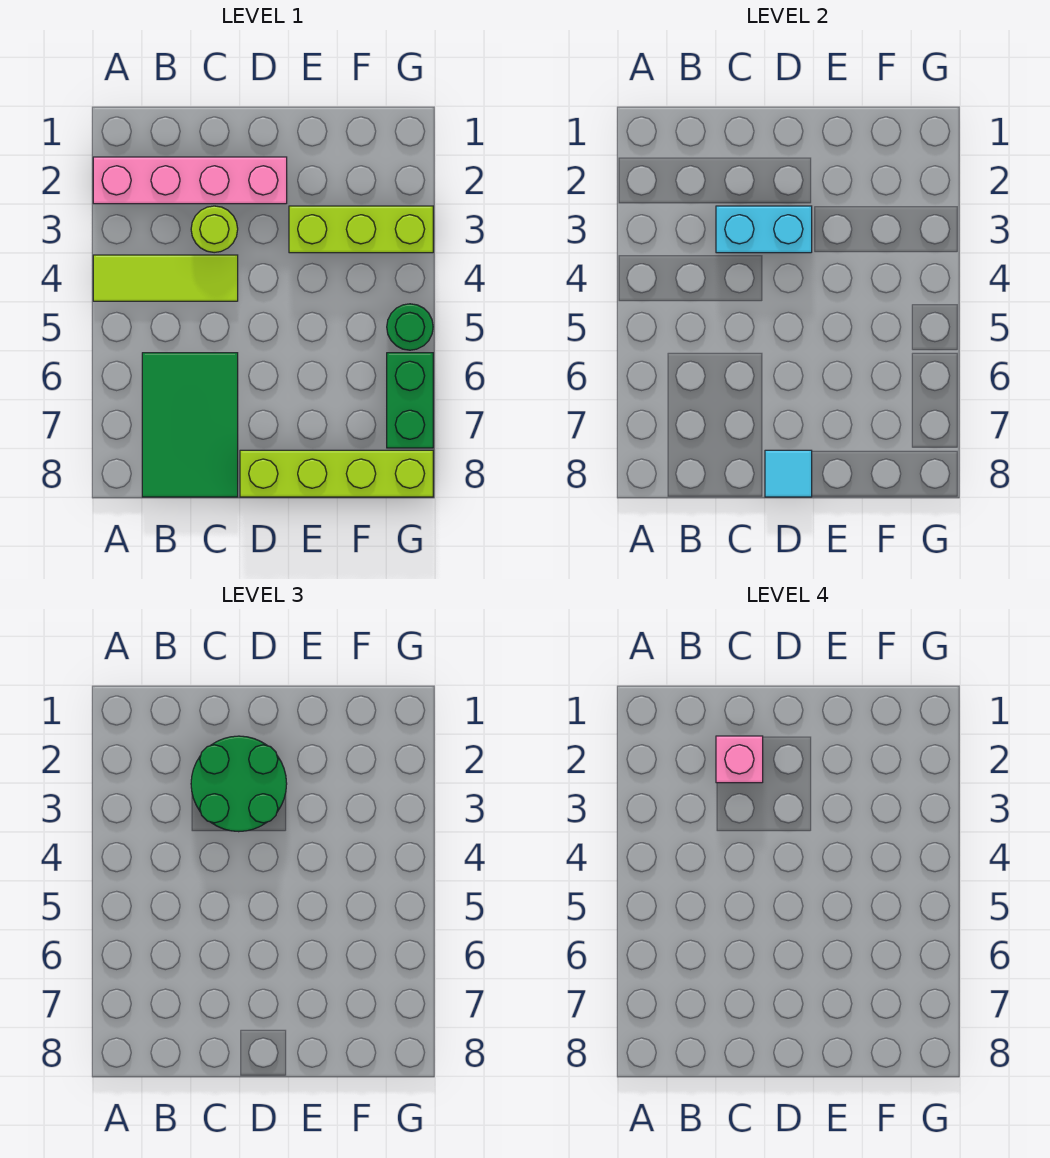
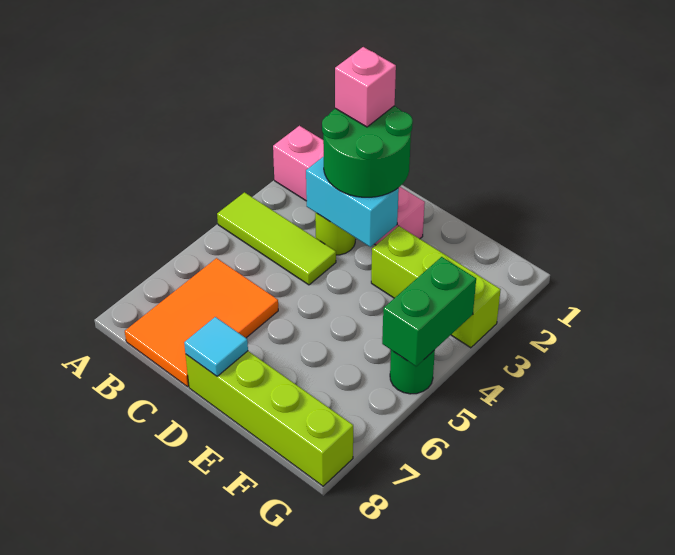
green tile B6:C8 level 1 -> orange tile B6:C8 level 1
green brick G6:G7 level 1 -> green brick G4:G5 level 2

